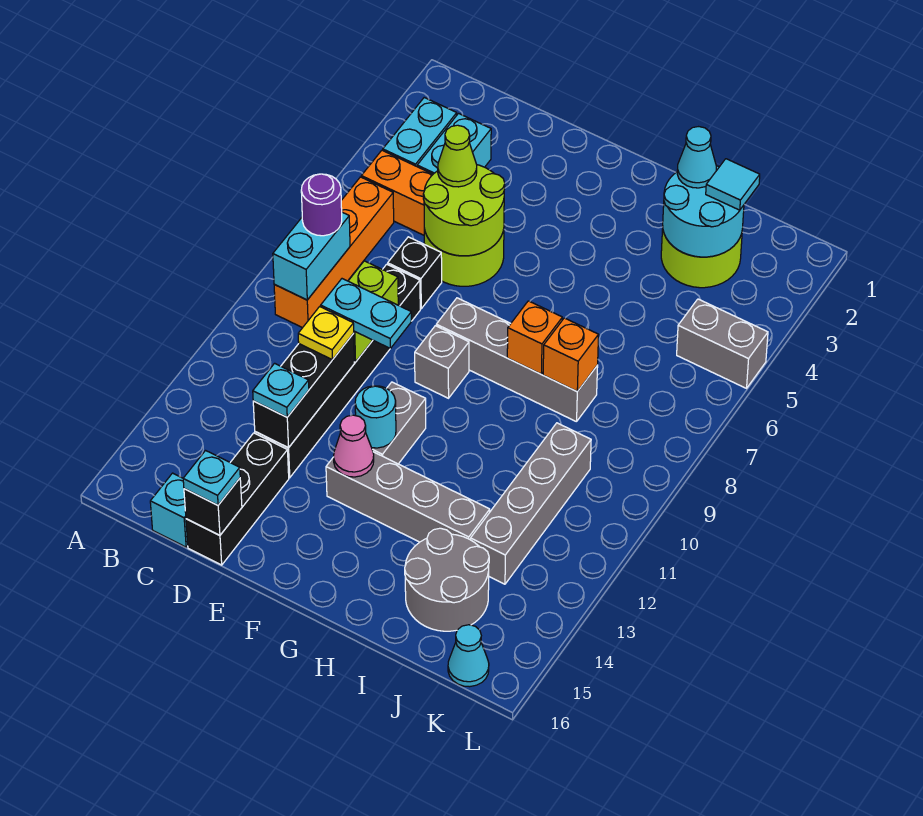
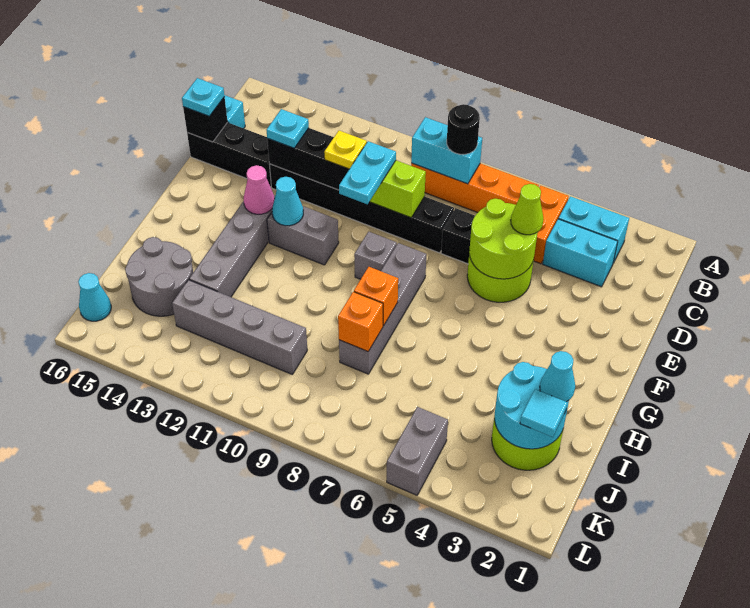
purple round brick B8 level 3 -> black round brick B8 level 3
cyan round brick F12 level 2 -> cyan cone F12 level 2

